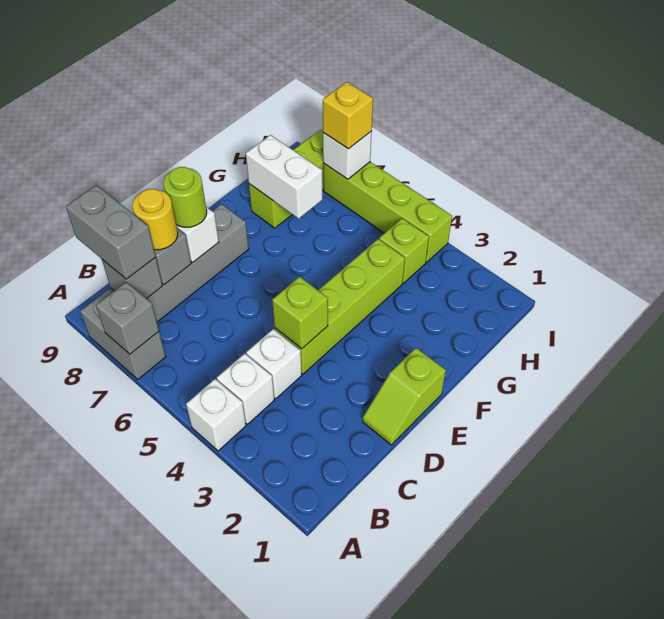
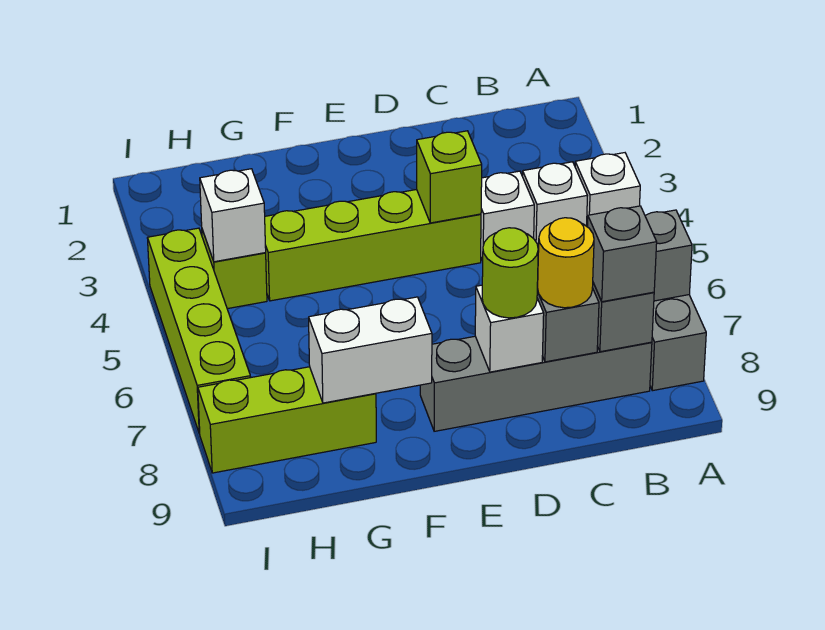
grey brick B8:B9 level 3 -> grey brick B8 level 3
lime slope D1:E1 level 1 top E -> none
white brick G7:G8 level 2 -> white brick F8:G8 level 2
white brick I7 level 2 -> white brick H4 level 2
yellow brick I7 level 3 -> none

